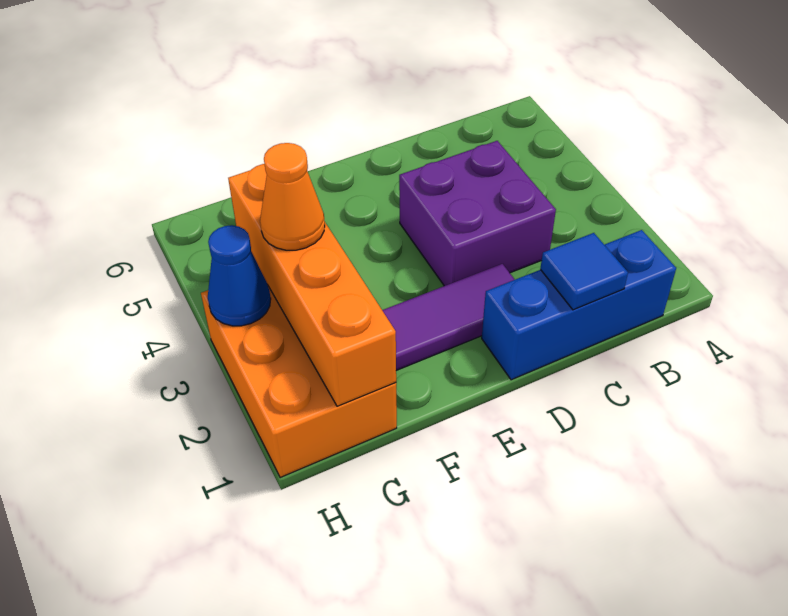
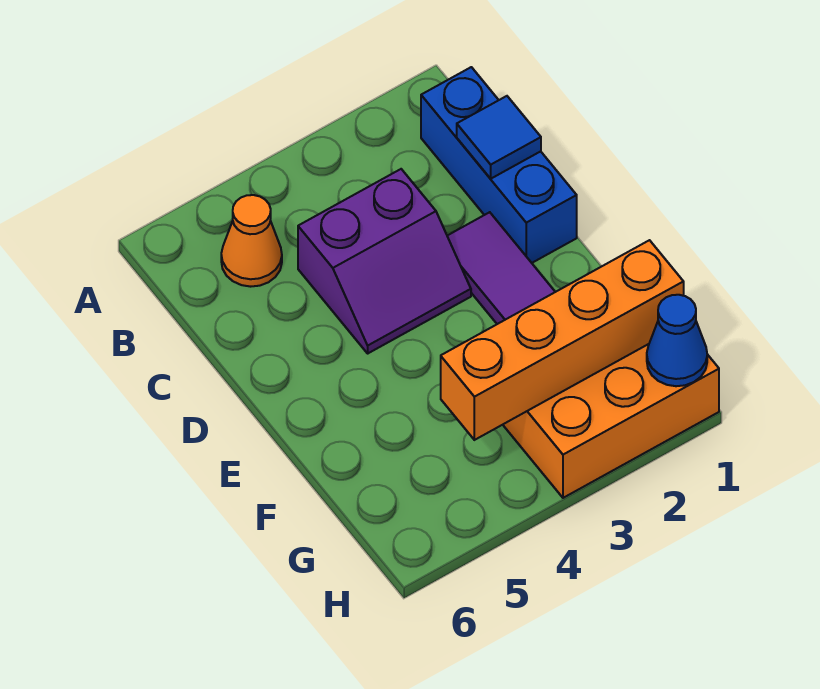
purple brick C3:D4 level 1 -> purple slope C3:D4 level 1 top C
orange cone G3 level 3 -> orange cone B5 level 1
blue cone H3 level 2 -> blue cone H1 level 2

